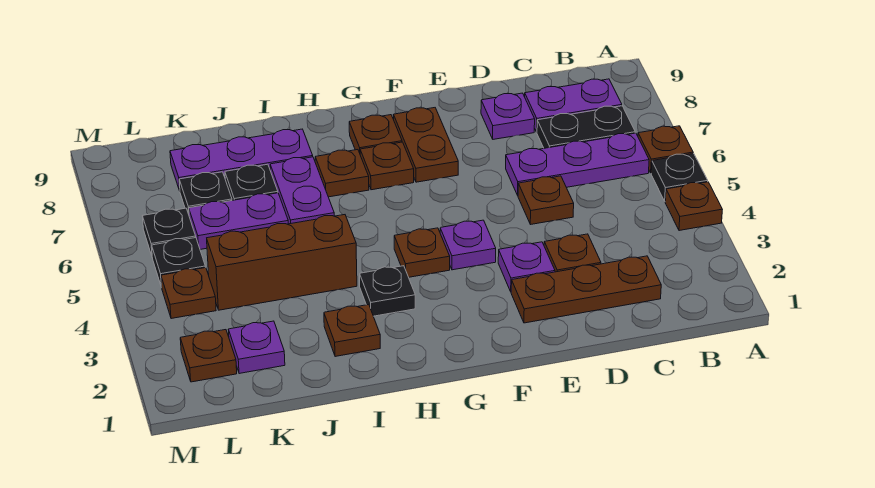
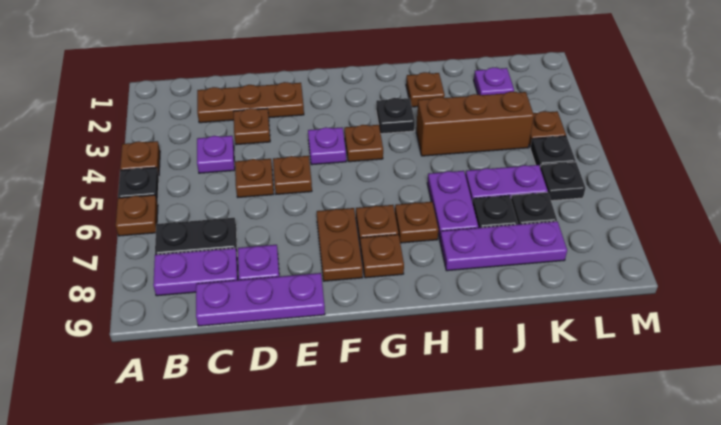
purple plate B6:D6 level 1 -> purple plate C9:E9 level 1
purple plate E3 level 1 -> purple plate C4 level 1
brown plate L2 level 1 -> brown plate E5 level 1

